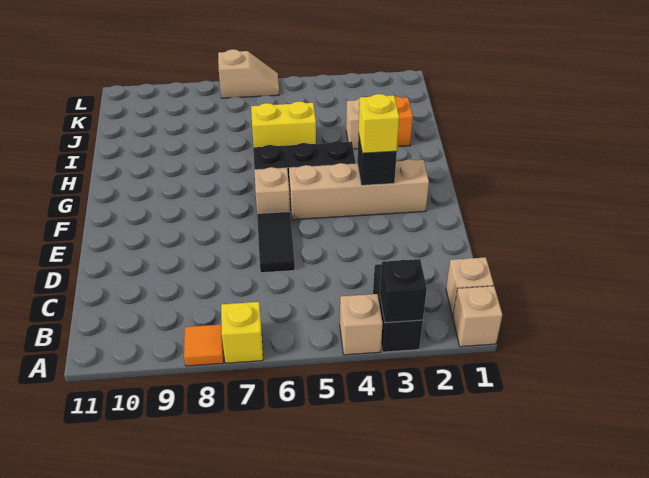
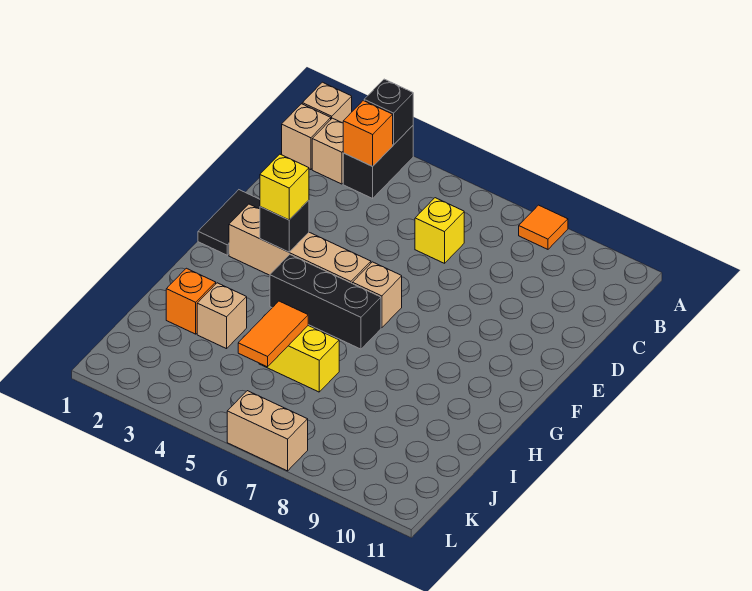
tan brick A4 level 1 -> tan brick B2 level 1
yellow brick A7 level 1 -> yellow brick C6 level 1
none -> orange brick B3 level 2
black tile D6:E6 level 1 -> black tile E1:F1 level 1
none -> orange tile I5:J5 level 2
tan slope L6:L7 level 1 top 7 -> tan brick L6:L7 level 1

